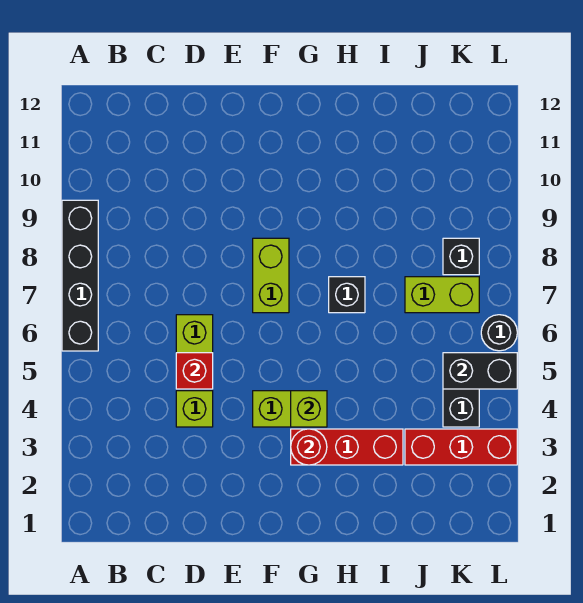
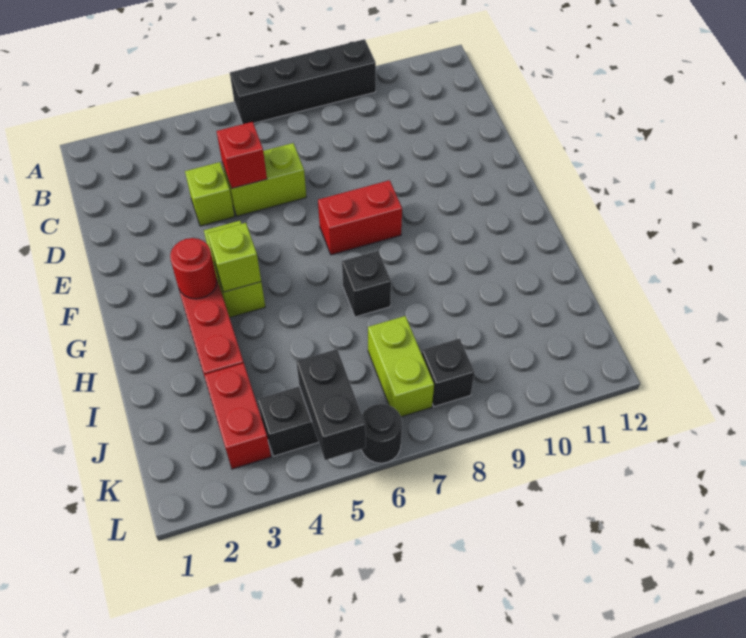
lime brick F7:F8 level 1 -> red brick F7:F8 level 1
red brick J3:L3 level 1 -> red brick J3:K3 level 1

